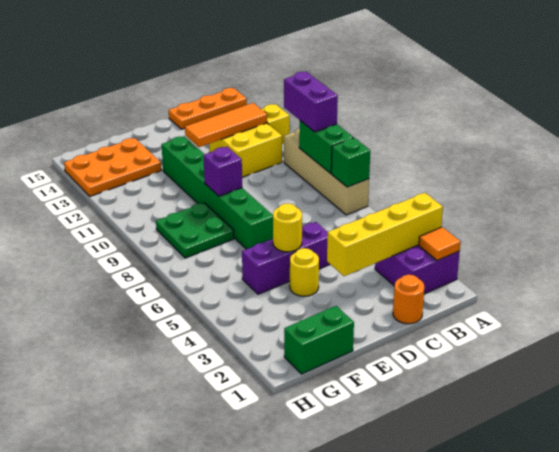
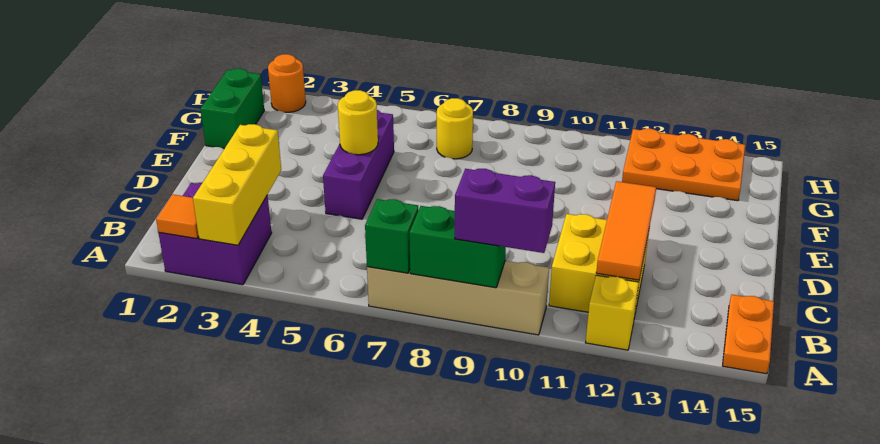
yellow brick A3:D3 level 2 -> yellow brick A3:C3 level 2
orange plate A15:C15 level 1 -> orange plate A15:B15 level 1
orange round brick C1 level 1 -> orange round brick H2 level 1
yellow round brick E4 level 1 -> yellow round brick G7 level 1
green brick E7:E12 level 1 -> none
purple brick E9 level 2 -> none
green plate F8:G9 level 1 -> none
orange plate F13:H14 level 1 -> orange plate G12:H14 level 1

